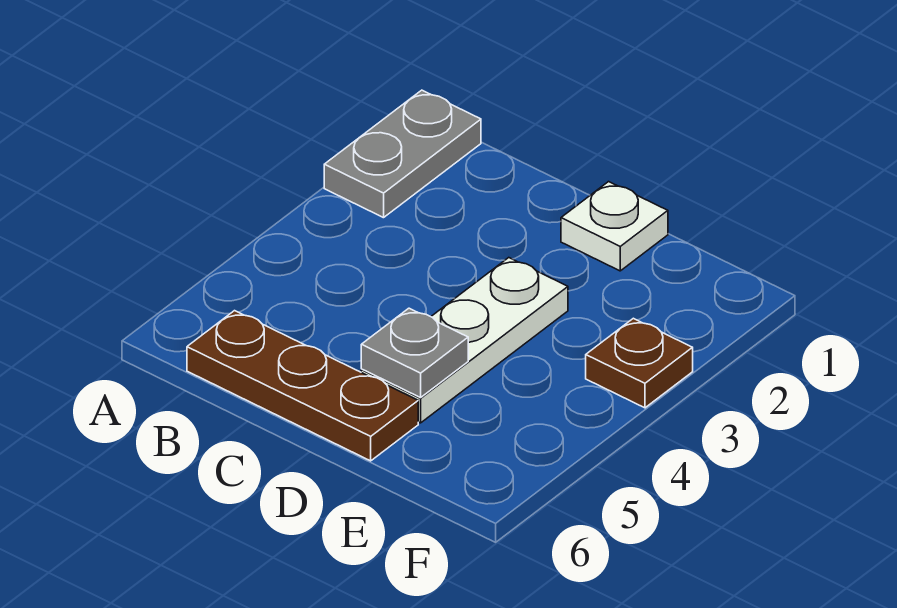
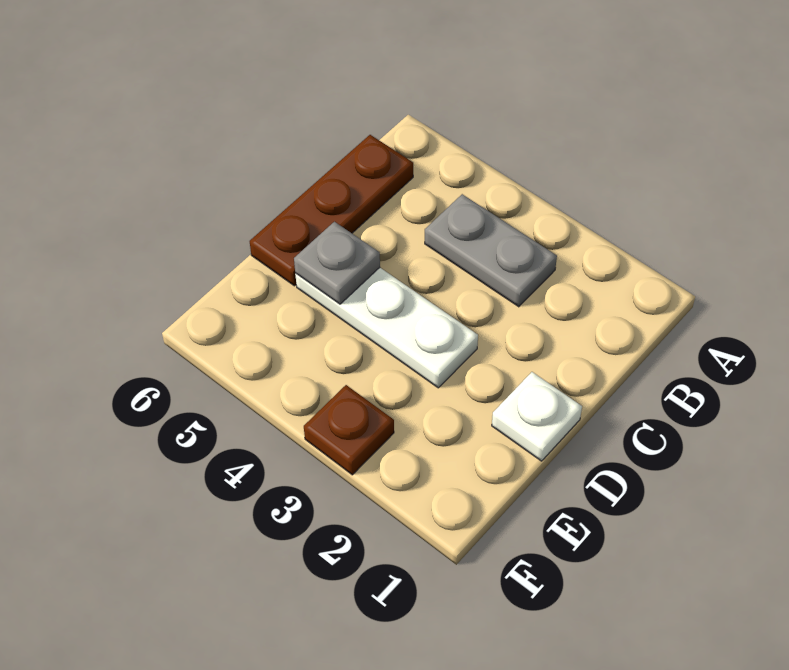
grey plate A1:A2 level 1 -> grey plate B3:B4 level 1

